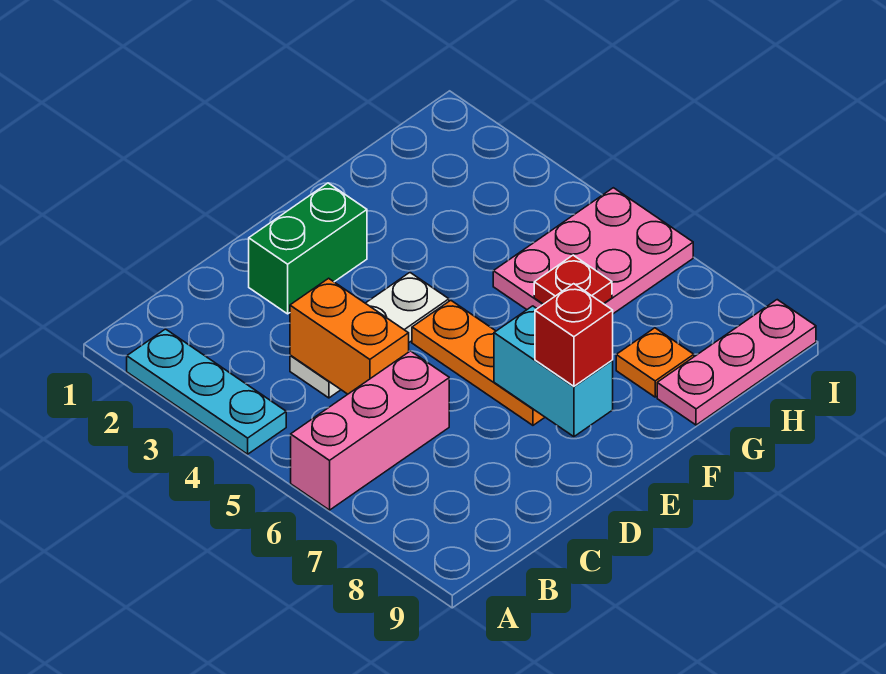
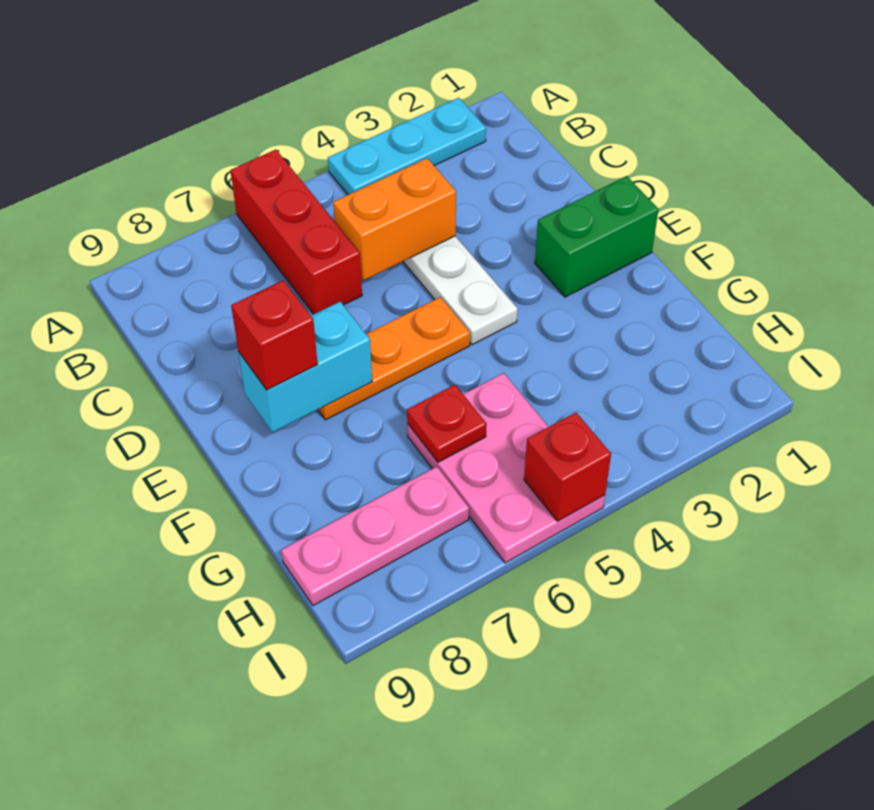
pink brick A6:C6 level 1 -> red brick A6:C6 level 1
green brick D2:E2 level 1 -> green brick E1:E2 level 1
orange plate G8 level 1 -> none
pink plate G9:I9 level 1 -> pink plate H7:H9 level 1
none -> red brick I5 level 2

